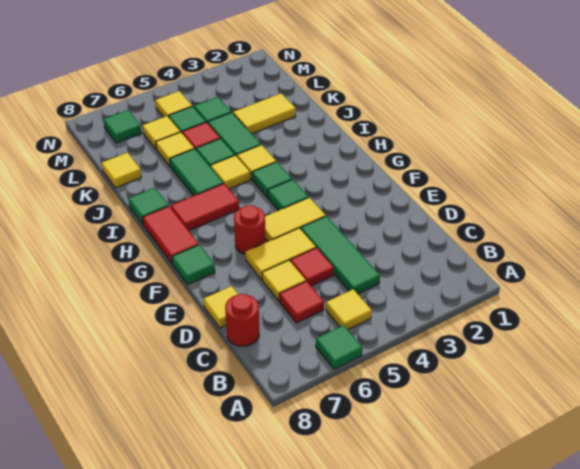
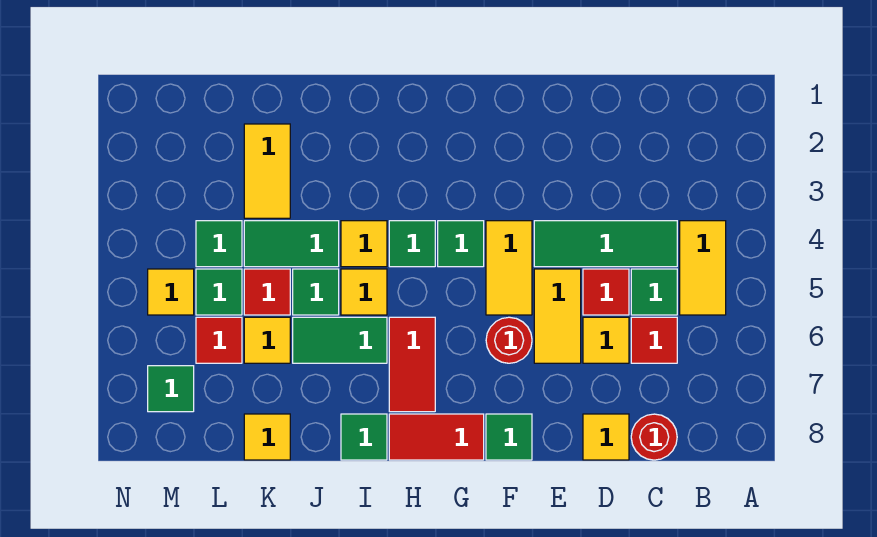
green tile A6 level 1 -> green tile C5 level 1
yellow tile B5 level 1 -> yellow tile B4:B5 level 1
yellow tile L6 level 1 -> red tile L6 level 1

